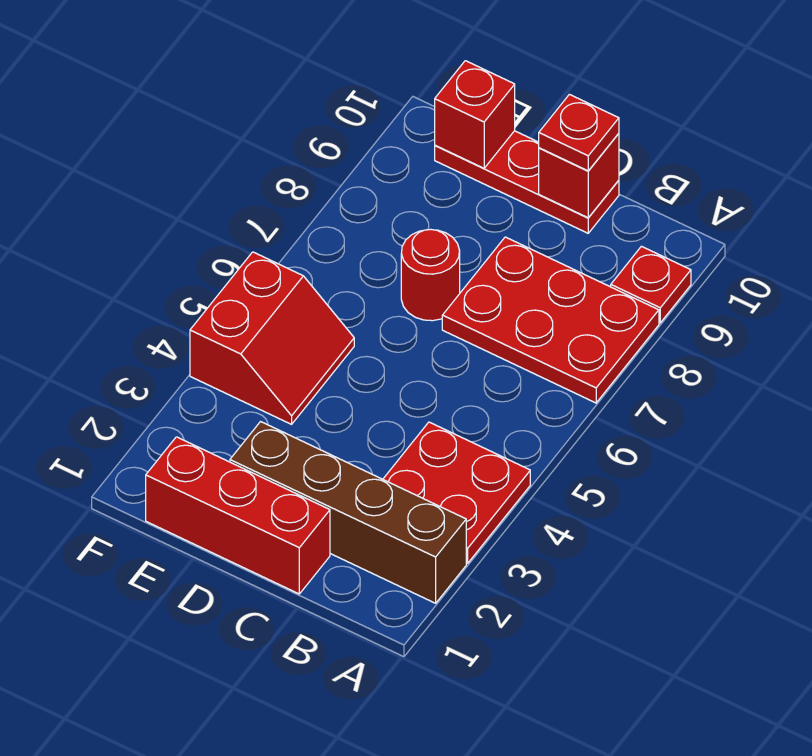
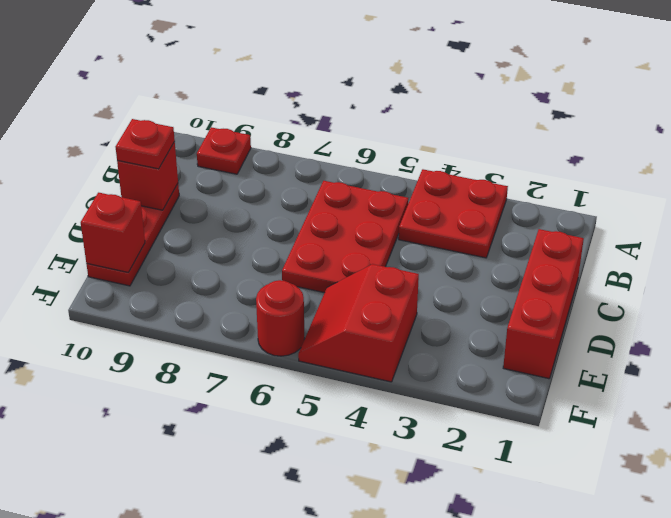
brown brick A2:D2 level 1 -> none
red plate A7:C8 level 1 -> red plate B5:D6 level 1
red round brick D7 level 1 -> red round brick F6 level 1
red slope E4:F5 level 1 top F -> red slope E4:F5 level 1 top 4

